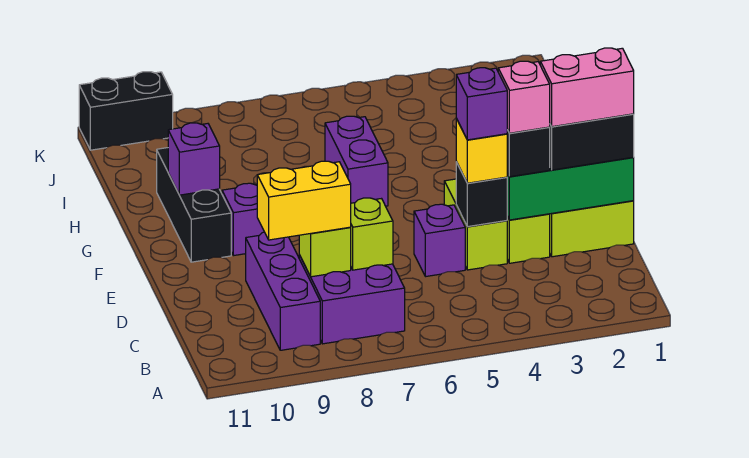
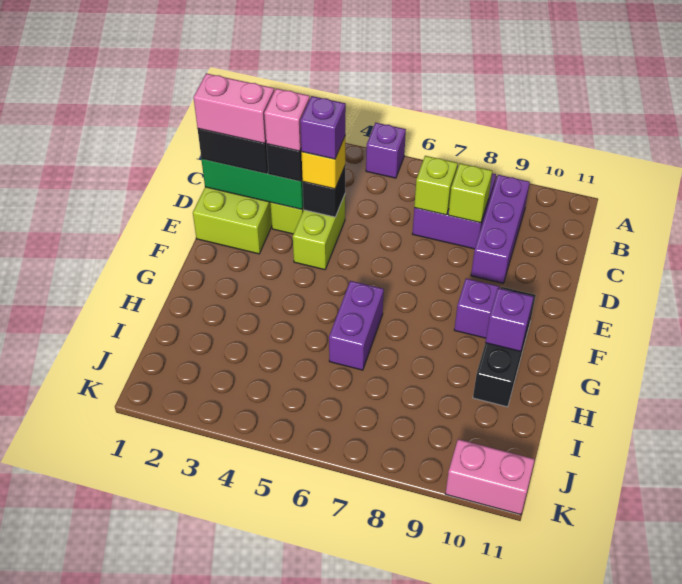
yellow brick C8:C9 level 3 -> none
purple brick D5 level 1 -> purple brick A5 level 1
black brick K10:K11 level 1 -> pink brick K10:K11 level 1

